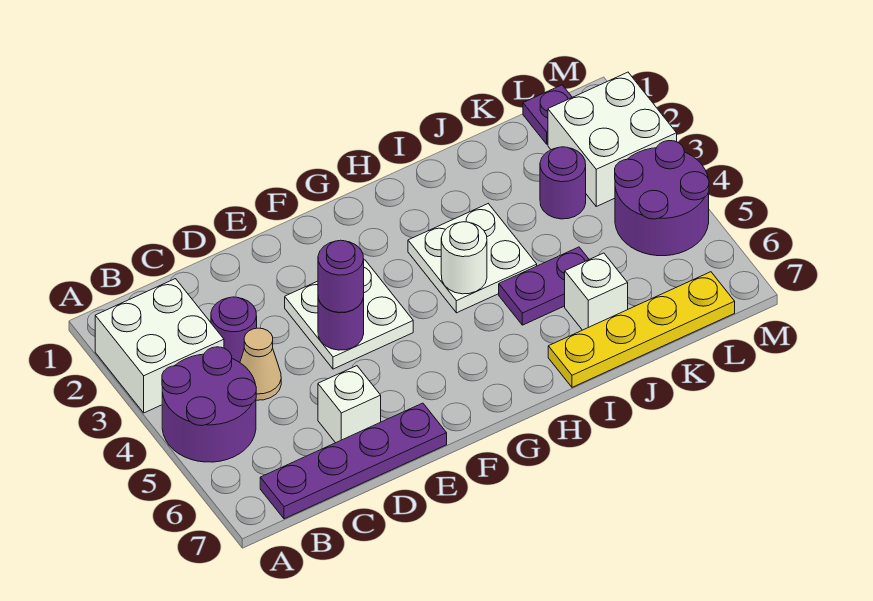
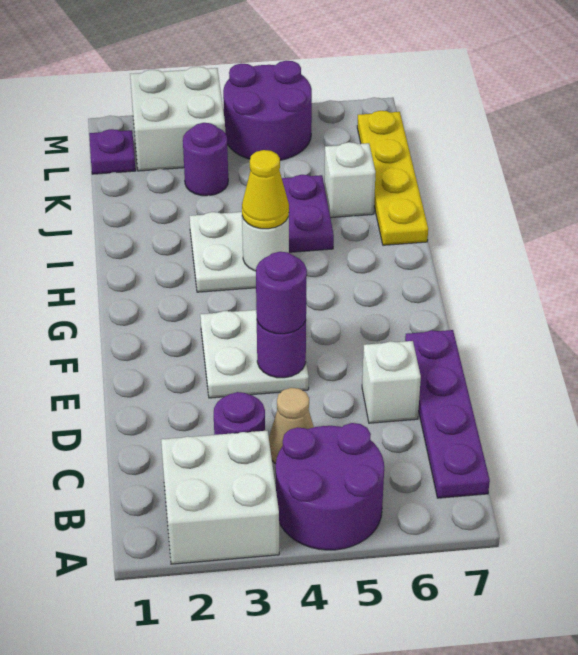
none -> yellow cone H4 level 3

